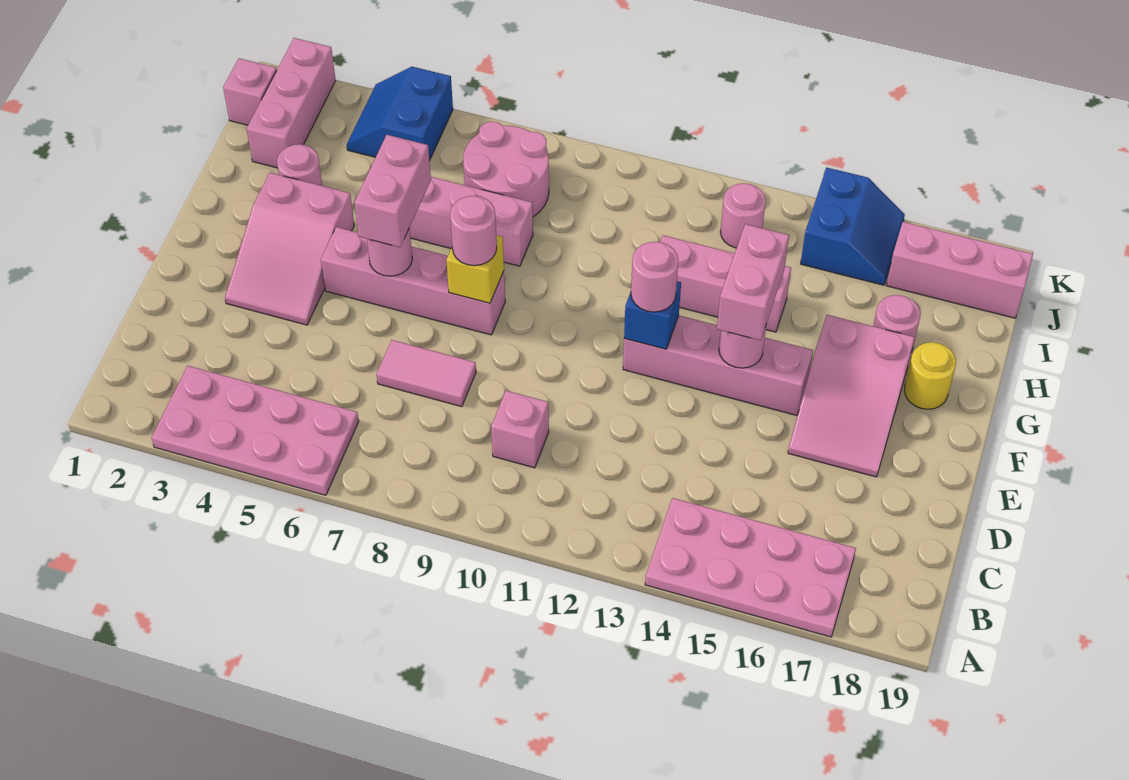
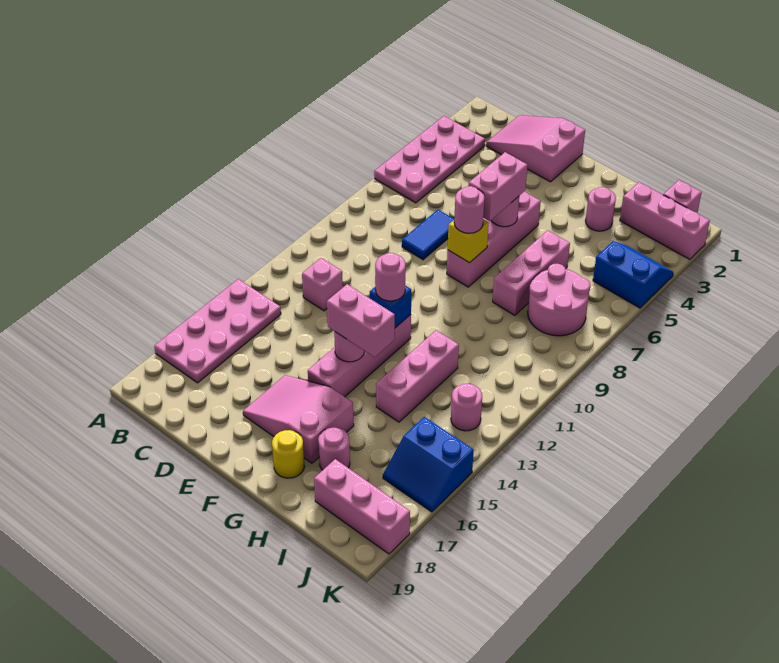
pink brick C10 level 1 -> pink brick C12 level 1
pink tile D7:D8 level 1 -> blue tile D7:D8 level 1
pink slope E3:G4 level 1 top G -> pink slope C1:E2 level 1 top E
pink brick F6:G6 level 3 -> pink brick F6:F7 level 3
pink brick J17:J19 level 1 -> pink brick I18:K18 level 1

